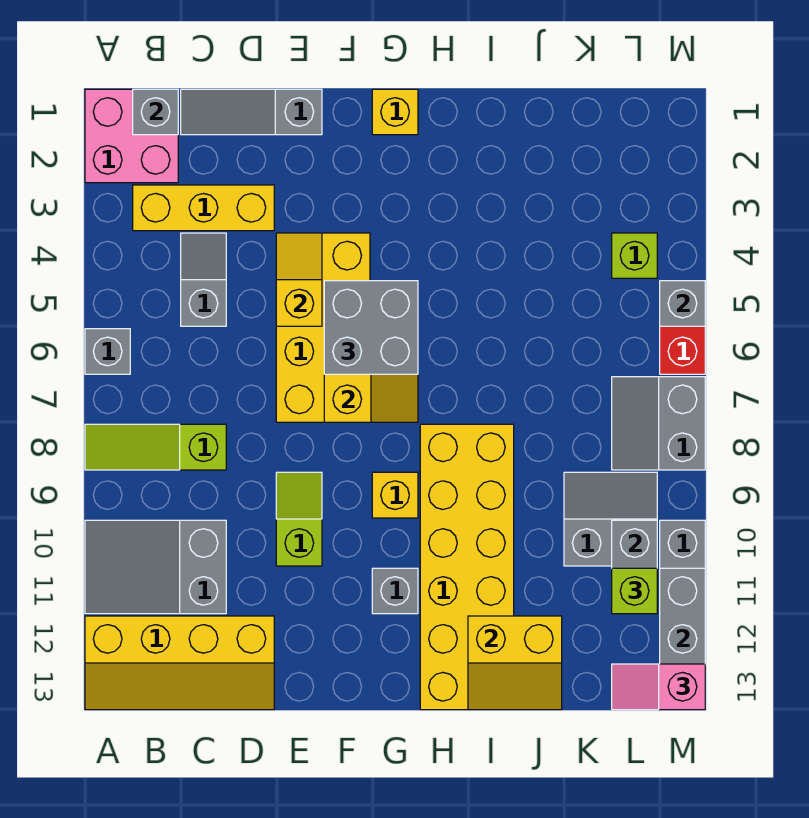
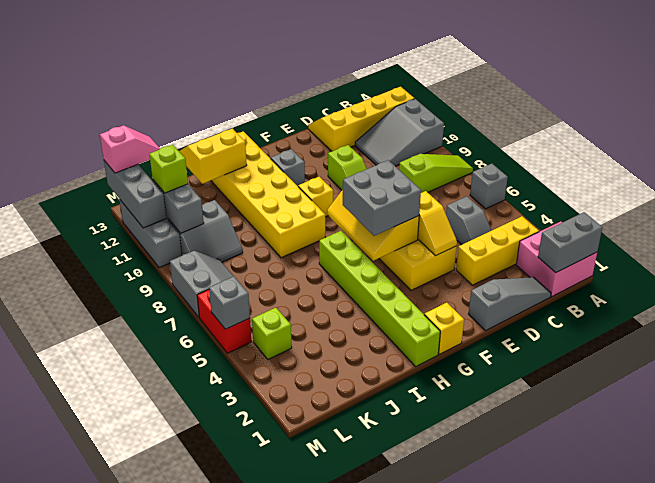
grey slope A10:C11 level 1 top C -> grey slope A10:C11 level 1 top A
grey brick B1 level 2 -> grey brick A1:B1 level 2
none -> lime brick H1:H6 level 1

